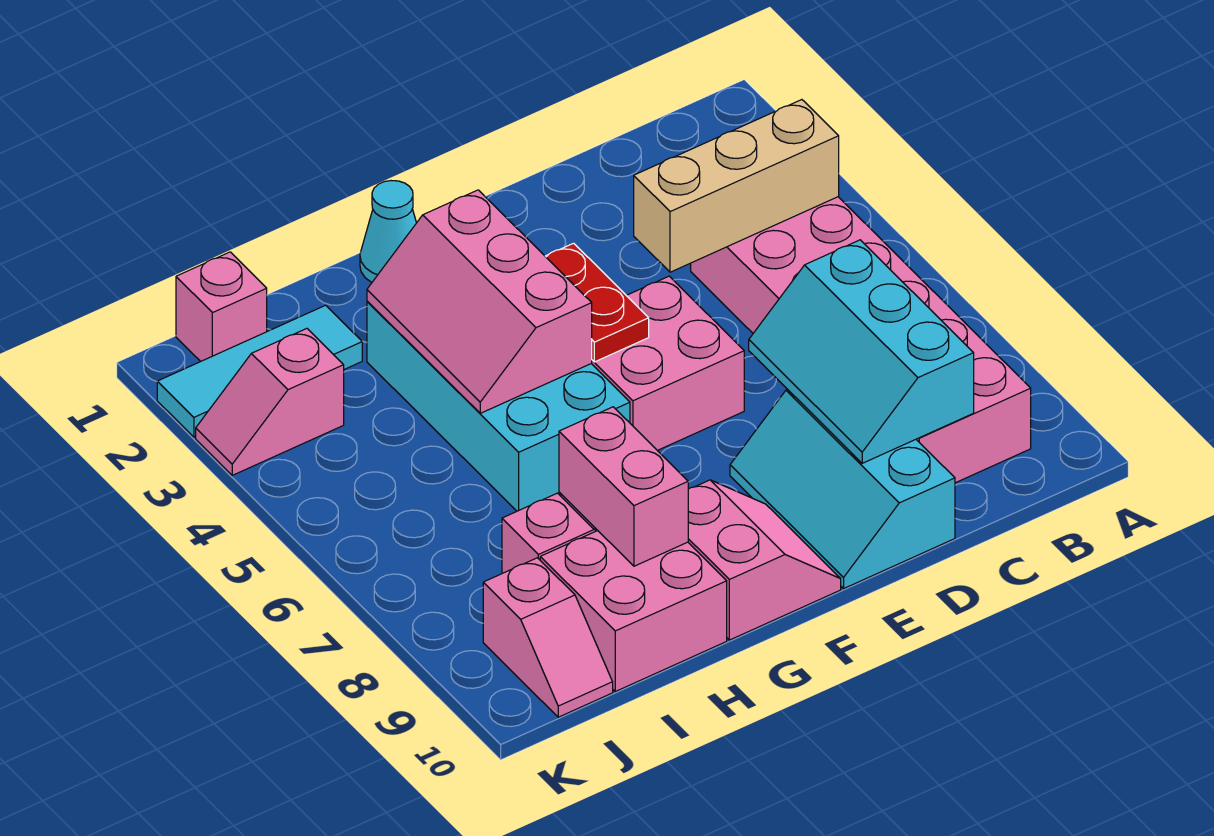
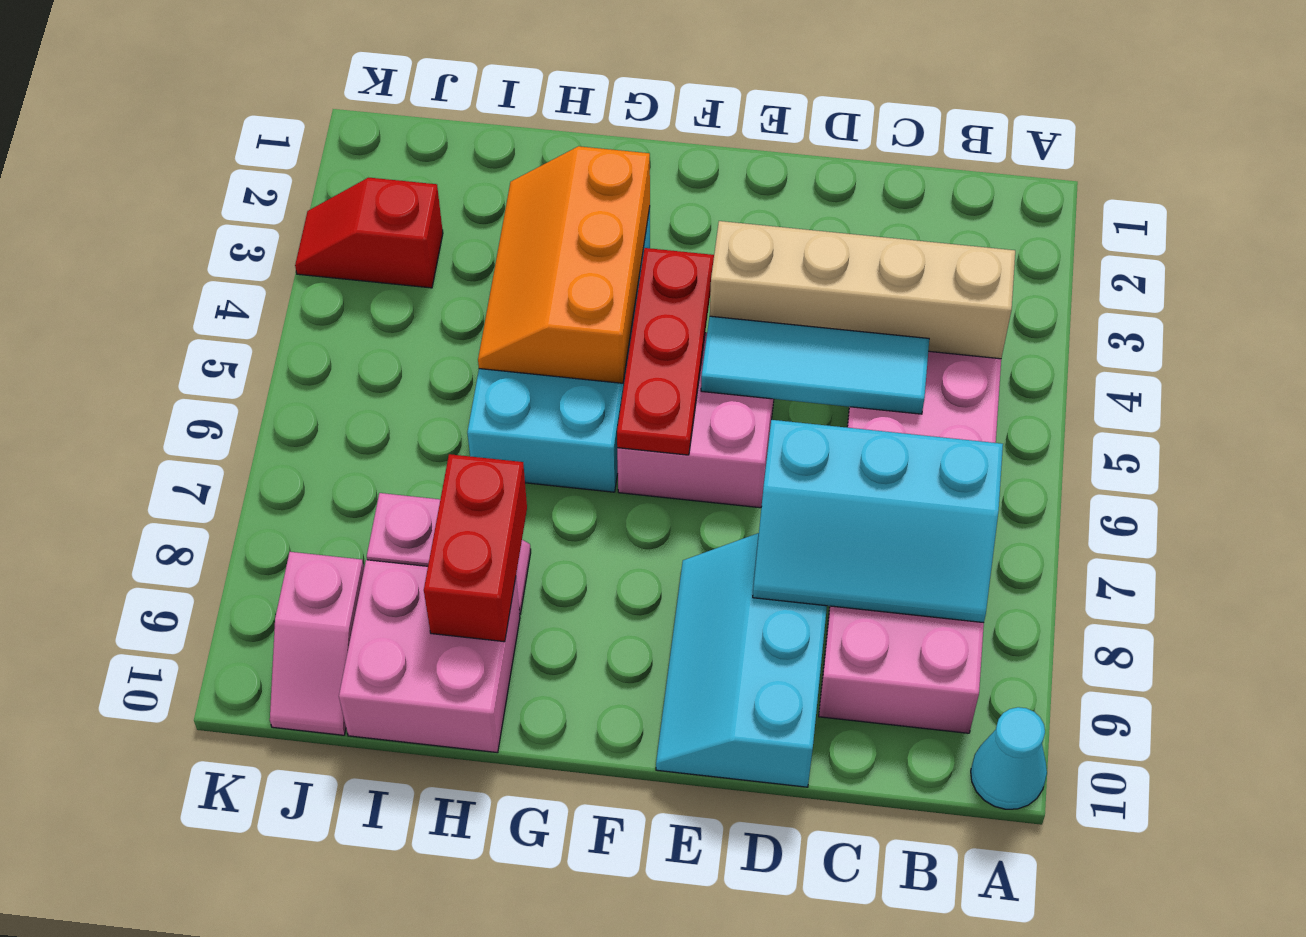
tan brick B4:D4 level 2 -> tan brick B4:E4 level 2
cyan slope C7:D9 level 2 top C -> cyan slope B7:D8 level 2 top 7
red plate F4:F5 level 2 -> red plate F4:F6 level 2
pink slope F9:G10 level 1 top G -> none
cyan cone G1 level 1 -> cyan cone A10 level 1
pink slope G3:H5 level 2 top G -> orange slope G3:H5 level 2 top G
pink brick H8:H9 level 2 -> red brick H8:H9 level 2
cyan tile I2:K2 level 1 -> cyan tile C5:E5 level 2
pink brick J1 level 1 -> none
pink slope J3:K3 level 1 top J -> red slope J3:K3 level 1 top J

